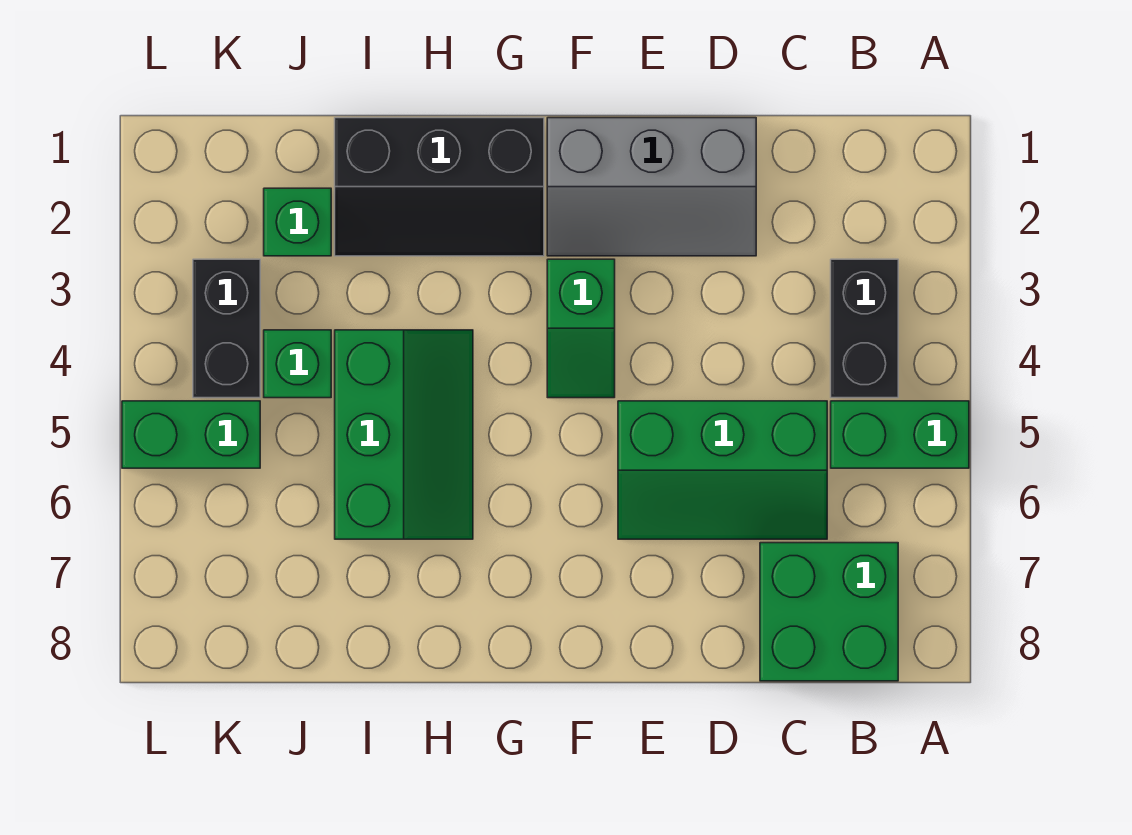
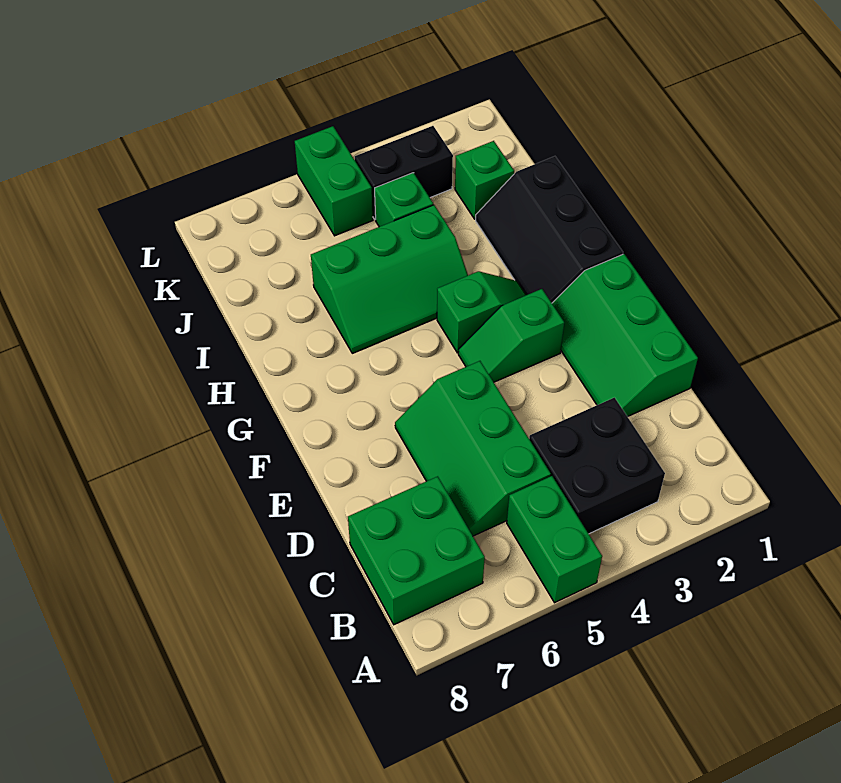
black brick B3:B4 level 1 -> black brick B3:C4 level 1
grey slope D1:F2 level 1 top 1 -> green slope D1:F2 level 1 top 1
none -> green slope G3:G4 level 1 top 4

